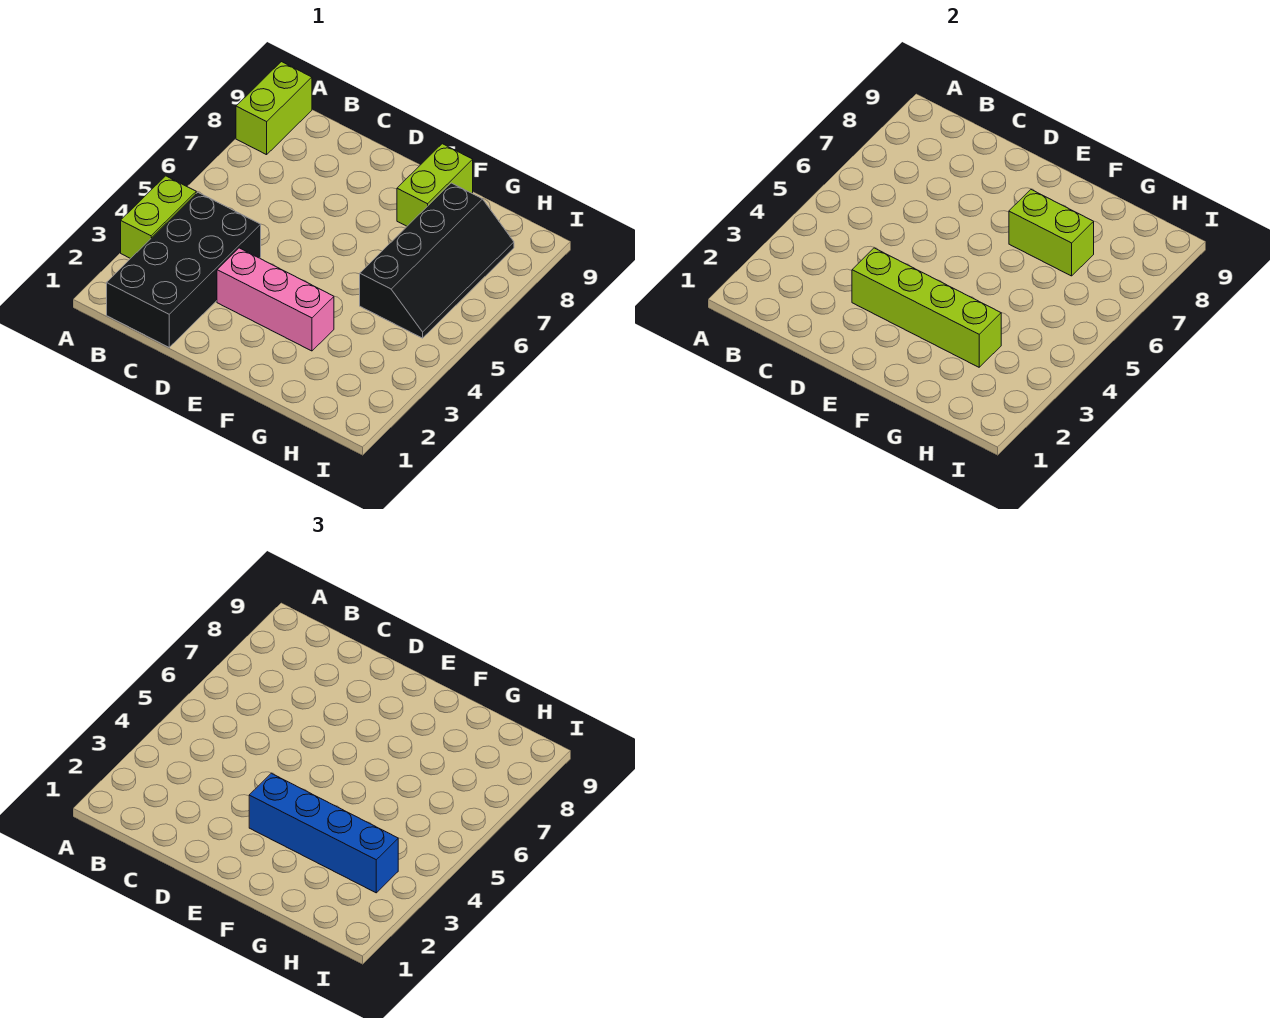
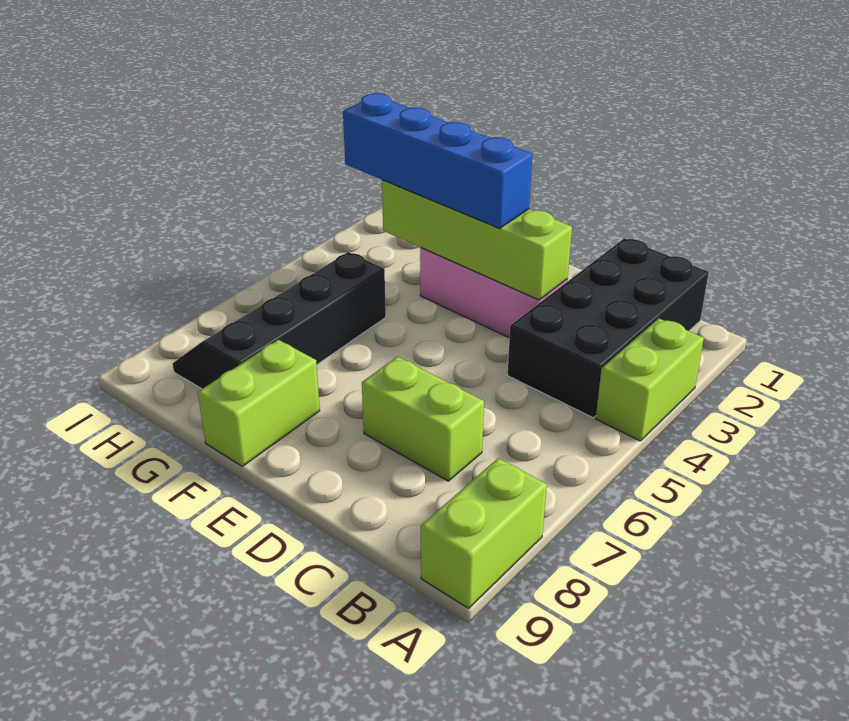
lime brick F7:G7 level 2 -> lime brick C7:D7 level 1

